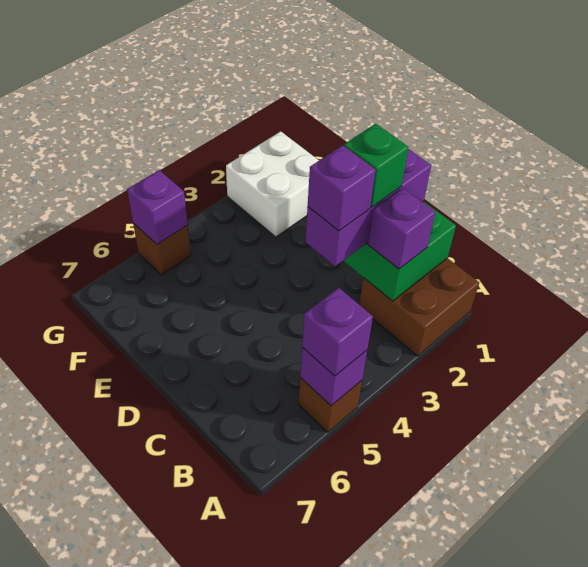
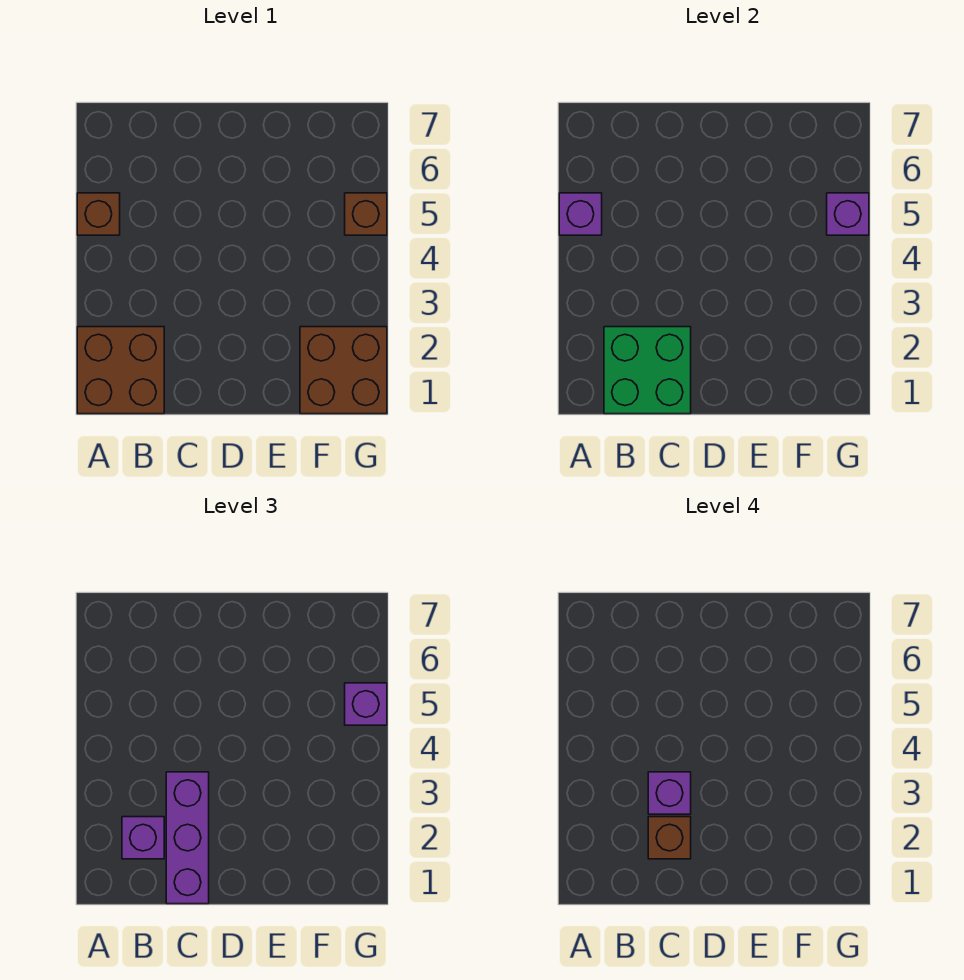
purple brick A5 level 3 -> purple brick G5 level 3
green brick C2 level 4 -> brown brick C2 level 4
white brick F1:G2 level 1 -> brown brick F1:G2 level 1

